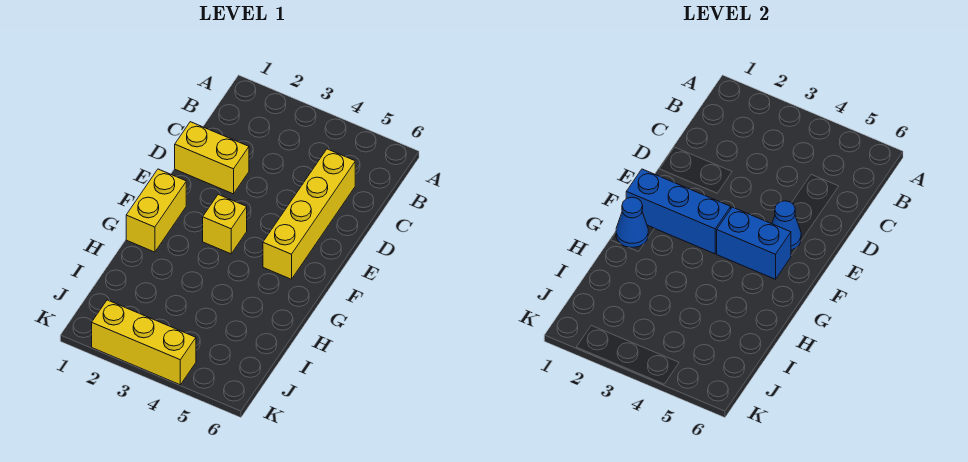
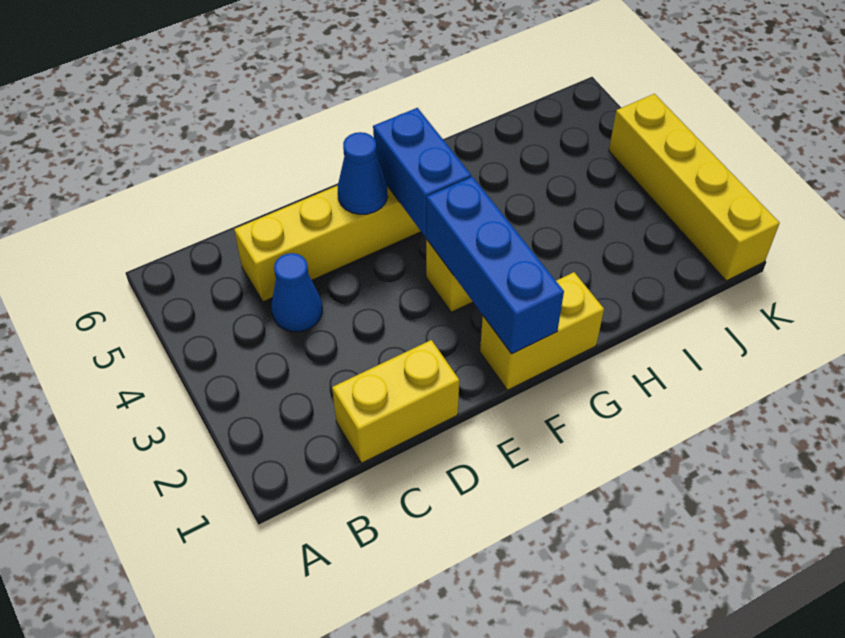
yellow brick D1:D2 level 1 -> yellow brick C1:D1 level 1
blue cone G1 level 2 -> blue cone C4 level 1
yellow brick K2:K4 level 1 -> yellow brick K1:K4 level 1

